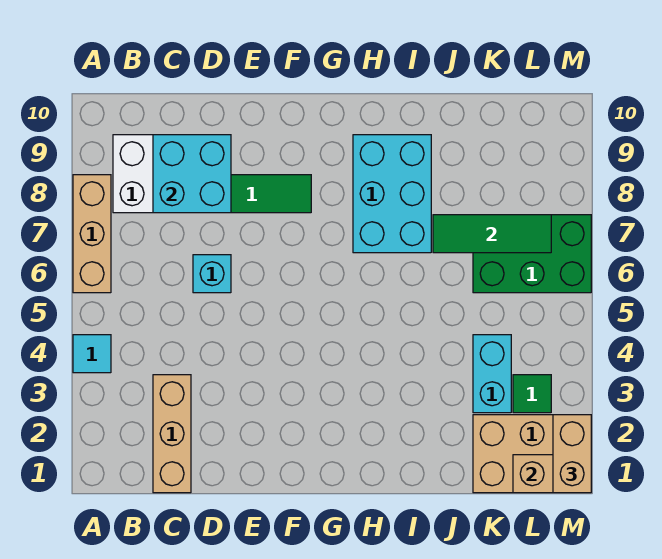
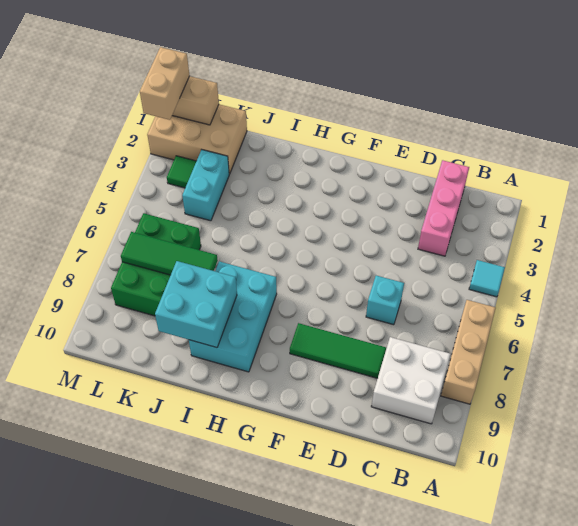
tan brick C1:C3 level 1 -> pink brick C1:C3 level 1
cyan brick C8:D9 level 2 -> cyan brick I8:J9 level 2
green brick K6:M7 level 1 -> green brick K6:L8 level 1

